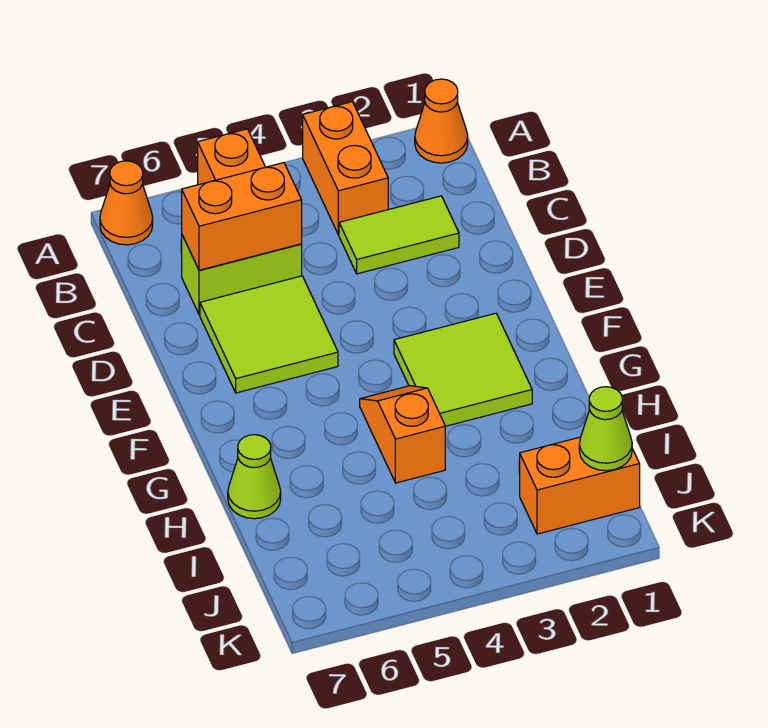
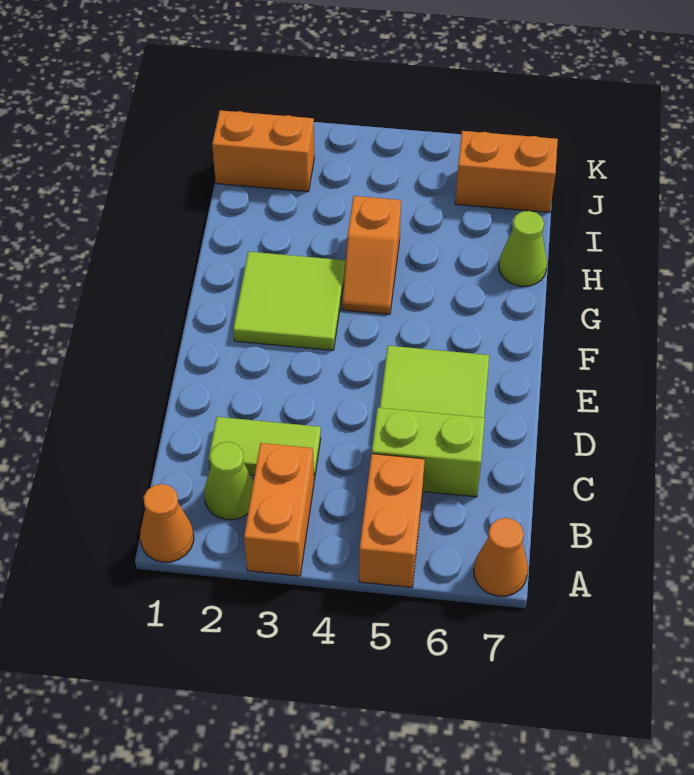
orange brick C5:C6 level 2 -> orange brick J6:J7 level 1
lime cone J1 level 2 -> lime cone B2 level 1

